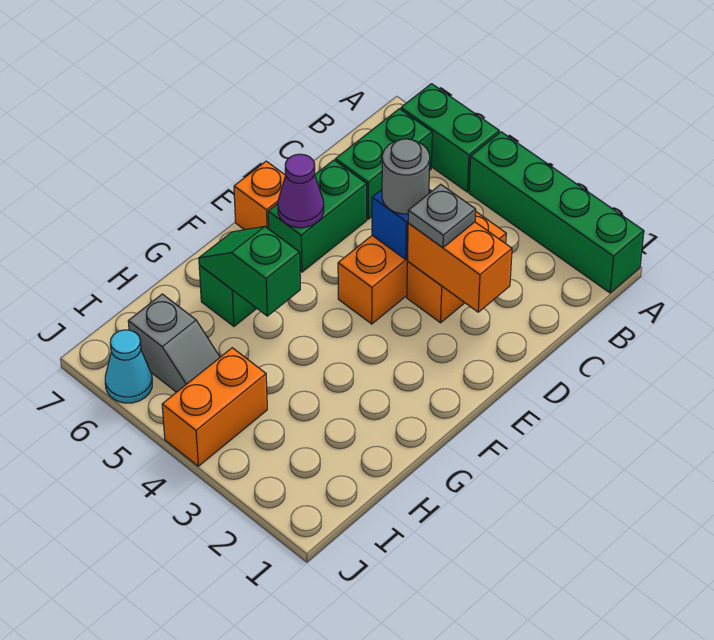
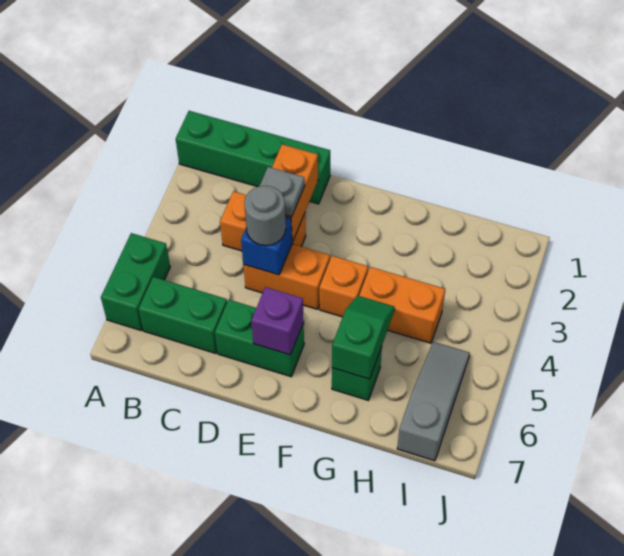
green brick A1:A4 level 1 -> green brick A1:D1 level 1
purple cone E6 level 2 -> purple brick E6 level 2
orange brick E7 level 1 -> orange brick F4 level 1
green slope G5:G6 level 2 top 5 -> green slope G5:G6 level 2 top 6
orange brick I4:J4 level 1 -> orange brick G4:H4 level 1
grey slope I5:I6 level 1 top 6 -> grey slope I5:I7 level 1 top 7
cyan cone J6 level 1 -> none

